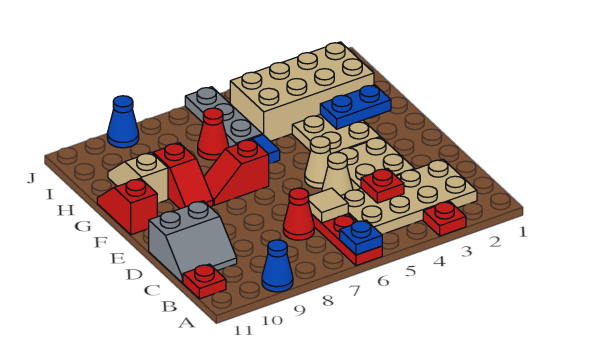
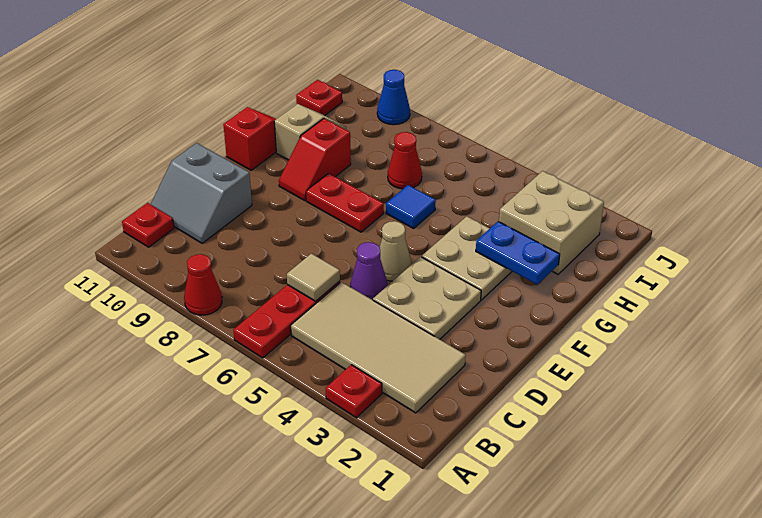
blue plate A6 level 2 -> none
blue cone A9 level 1 -> none
tan plate B2:C5 level 1 -> tan tile B2:C5 level 1
red plate C4 level 2 -> red plate I11 level 1
red cone C7 level 1 -> red cone A8 level 1
tan cone D5 level 1 -> purple cone D5 level 1
red slope F7:F8 level 1 top 7 -> red plate F7:F8 level 1
tan brick H2:I5 level 1 -> tan brick H2:I3 level 1
grey plate H6:J6 level 1 -> none

